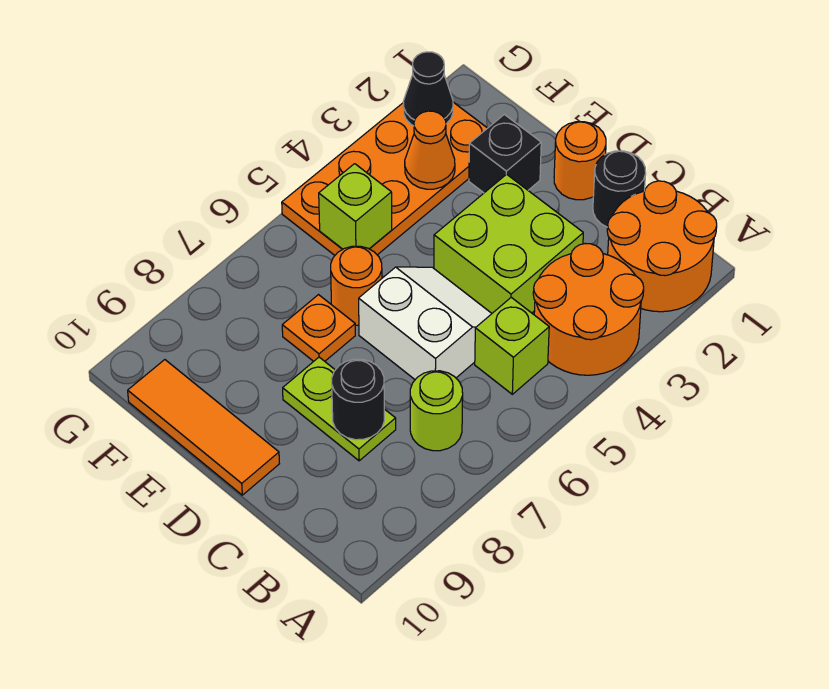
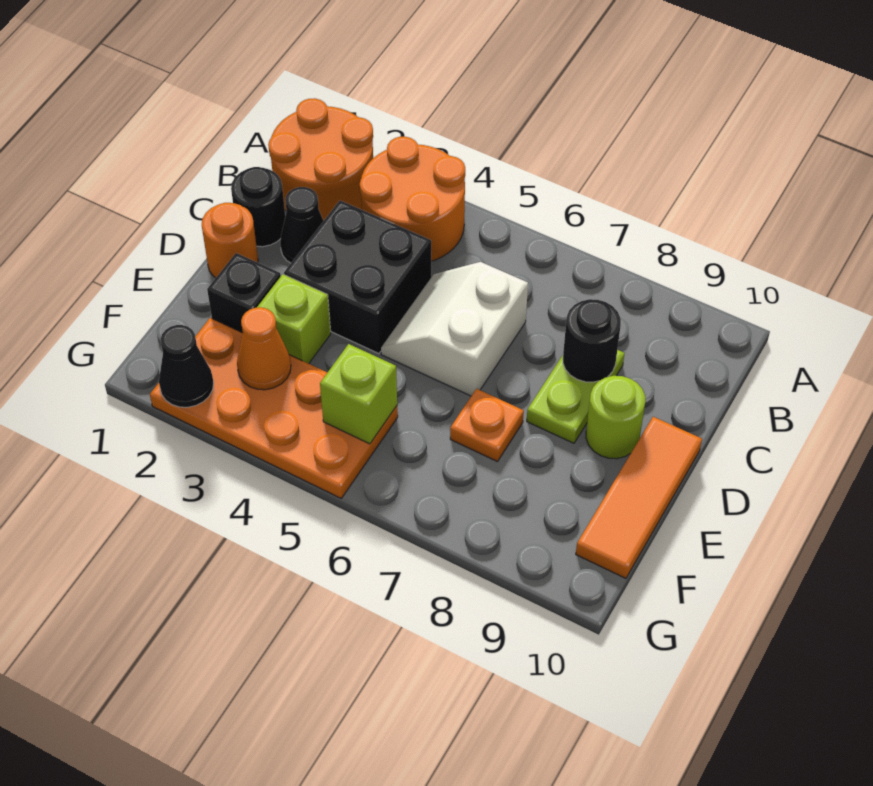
lime brick B5 level 1 -> lime brick E3 level 1
lime round brick B7 level 1 -> lime round brick D9 level 1
none -> black cone C2 level 1
lime brick C3:D4 level 1 -> black brick C3:D4 level 1
orange round brick E6 level 1 -> none

